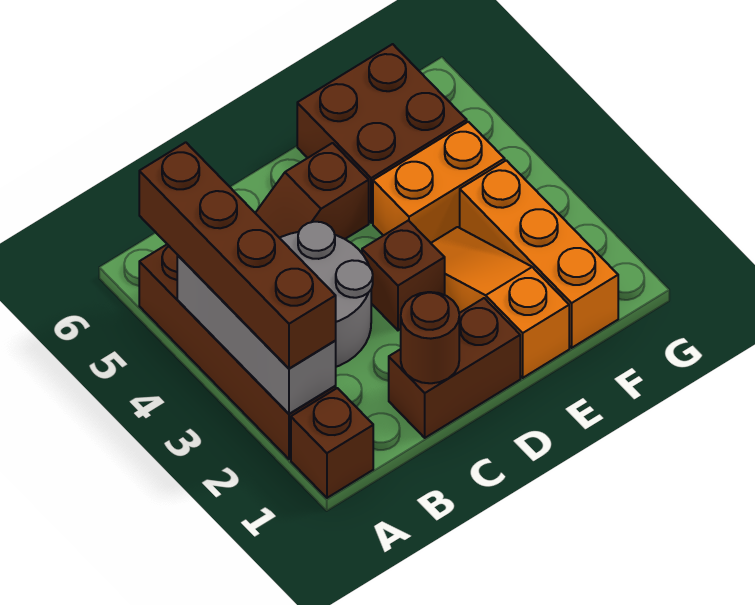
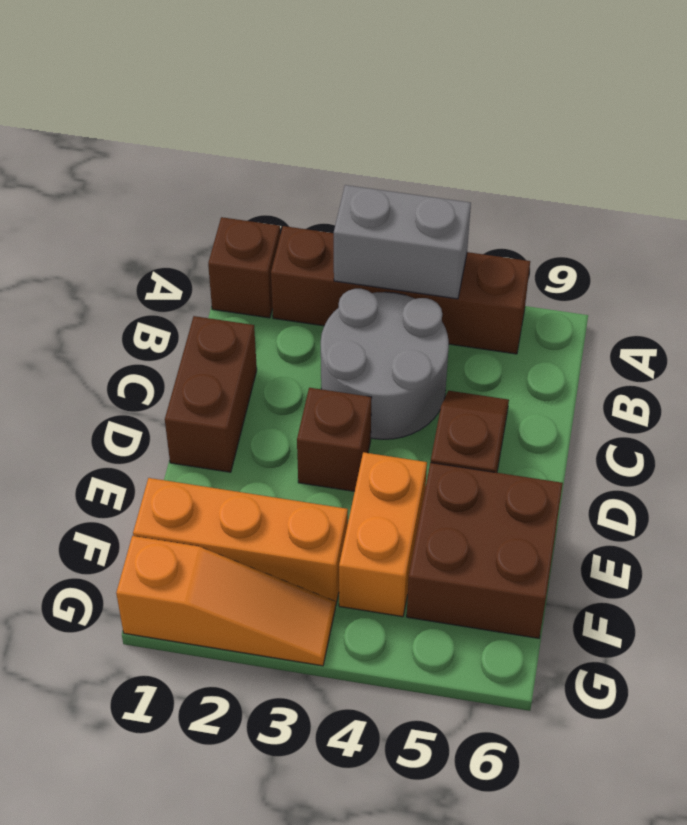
grey brick A2:A4 level 2 -> grey brick A3:A4 level 2
brown brick A2:A5 level 3 -> none
brown round brick C1 level 2 -> none
orange slope E1:E3 level 1 top 1 -> orange slope G1:G3 level 1 top 1

